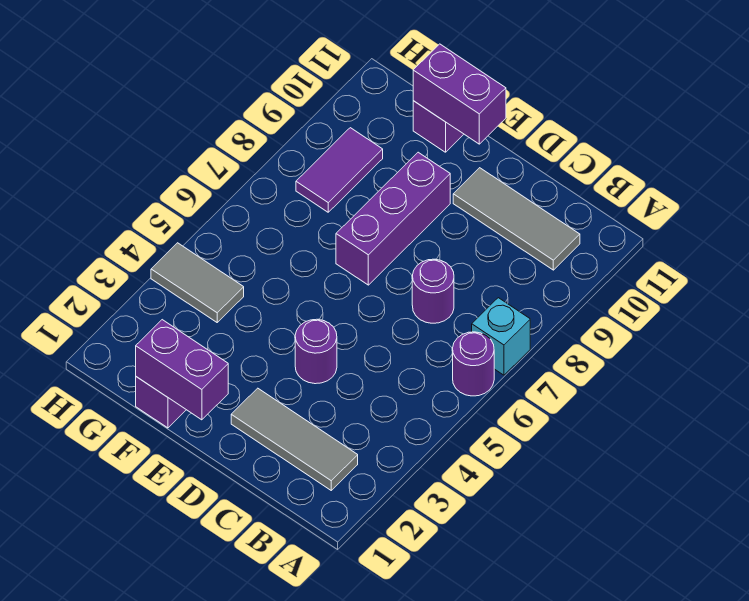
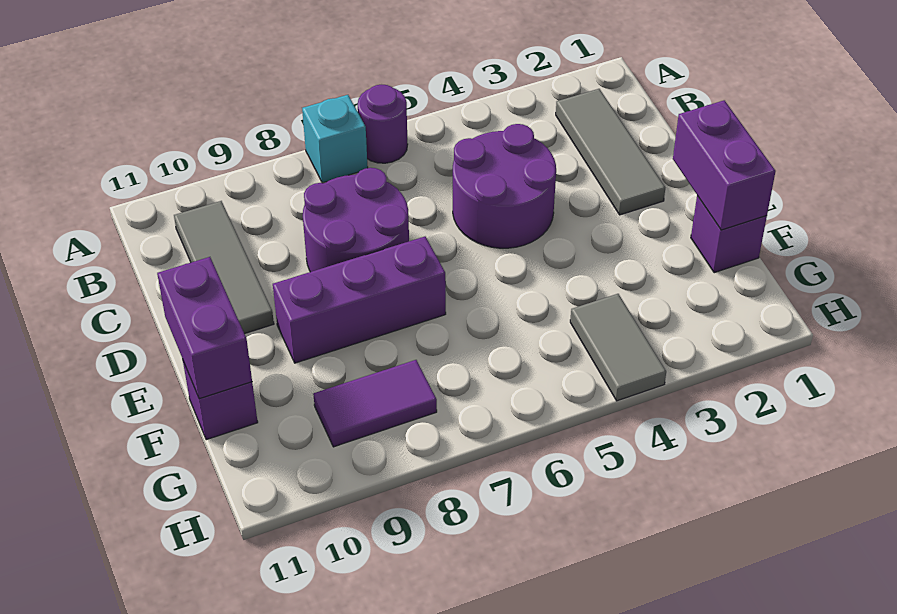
purple round brick C7 level 1 -> purple round brick C7:D8 level 1
purple round brick D4 level 1 -> purple round brick C4:D5 level 1

